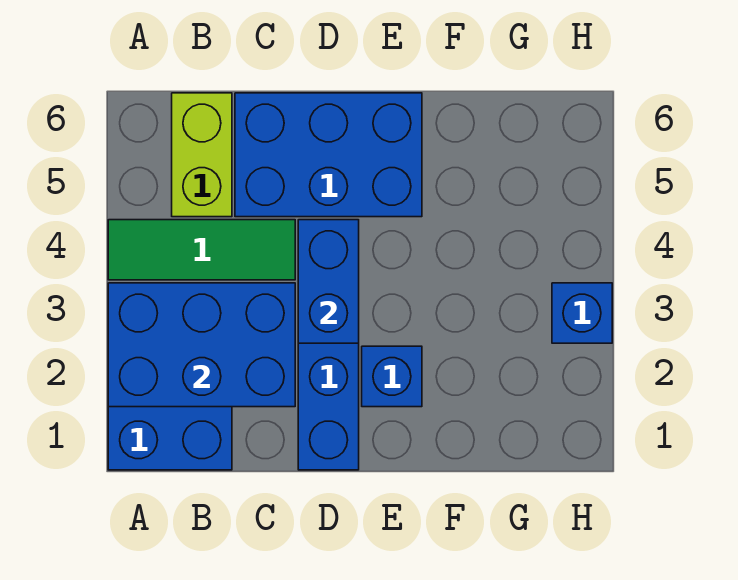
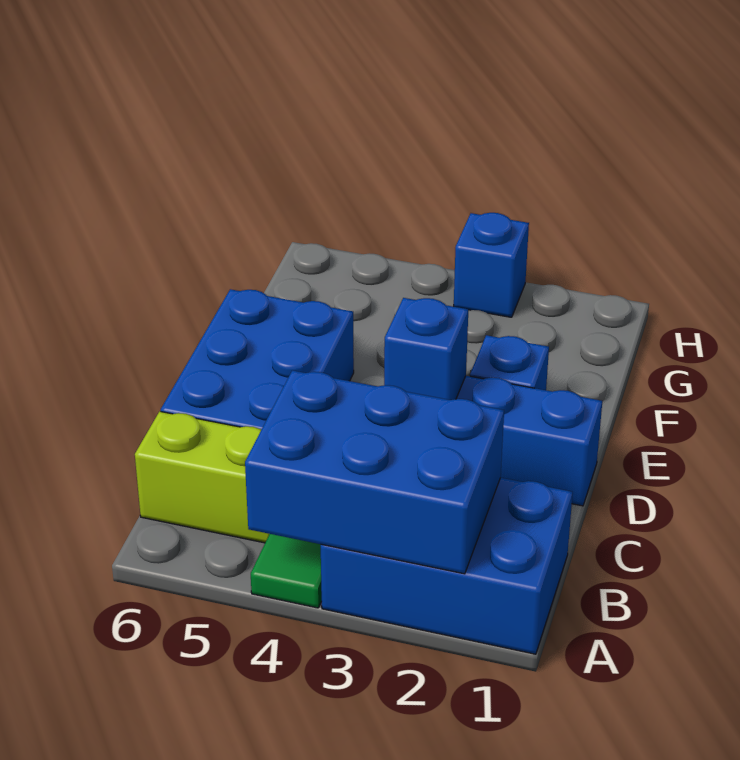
blue brick A2:C3 level 2 -> blue brick A2:B4 level 2
blue brick D3:D4 level 2 -> blue brick D3 level 2

